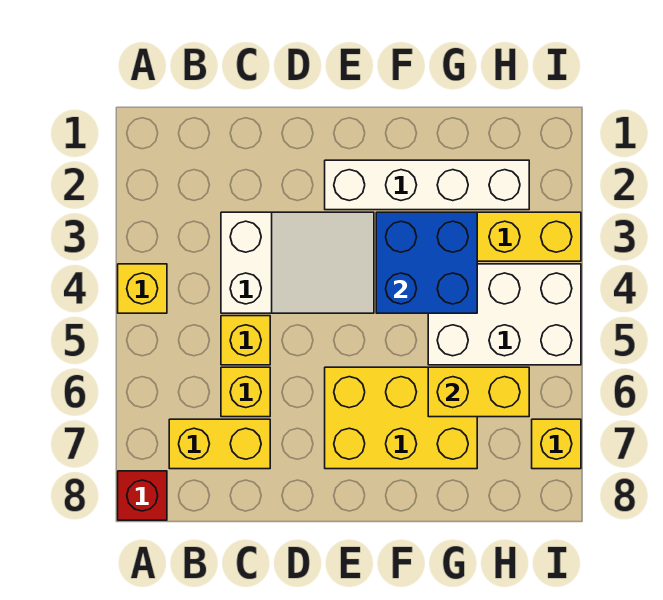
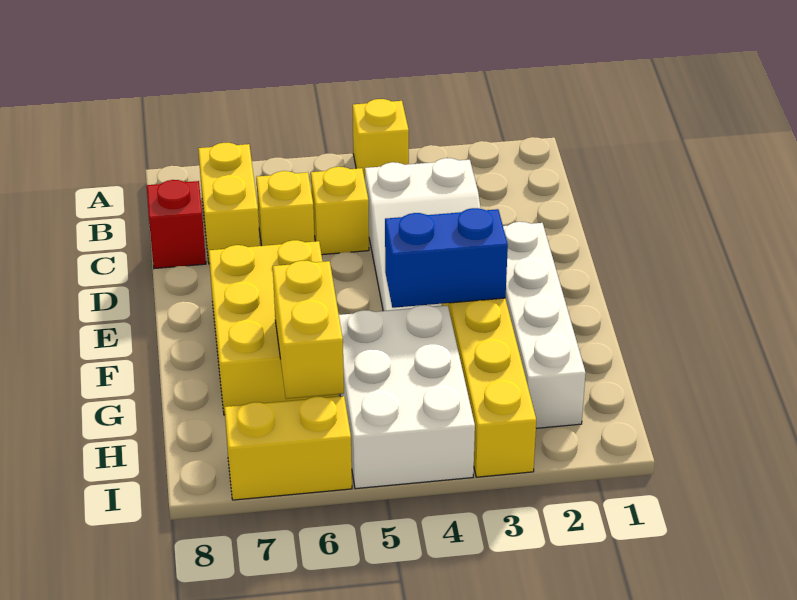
red brick A8 level 1 -> red brick C8 level 1
blue brick F3:G4 level 2 -> blue brick F3:F4 level 2
yellow brick I7 level 1 -> yellow brick I6:I7 level 1

